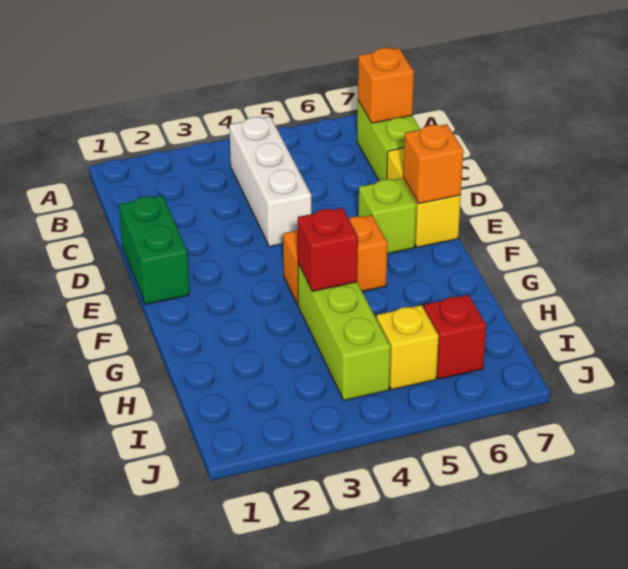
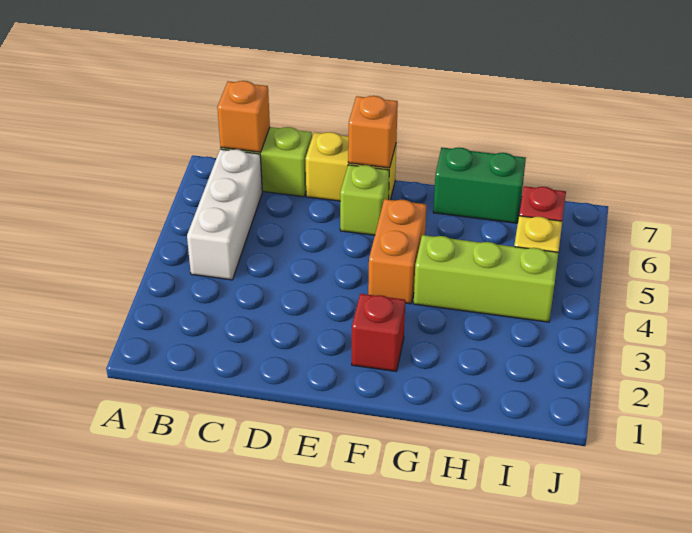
white brick B4:D4 level 1 -> white brick B4:B6 level 1
green brick D1:E1 level 1 -> green brick G7:H7 level 1
red brick G4 level 2 -> red brick F2 level 1

